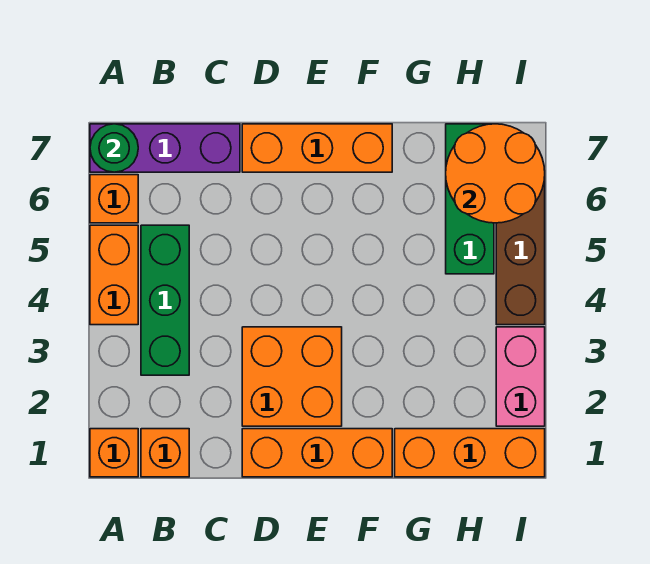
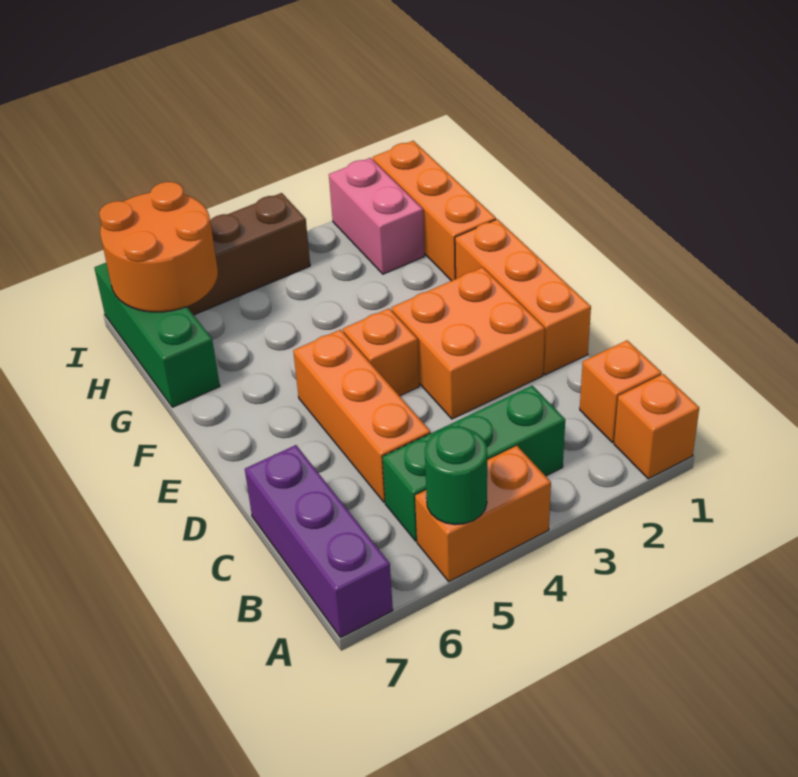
orange brick A6 level 1 -> orange brick E4 level 1
green round brick A7 level 2 -> green round brick A5 level 2
orange brick D7:F7 level 1 -> orange brick C5:E5 level 1
green brick H5:H7 level 1 -> green brick G7:I7 level 1
pink brick I2:I3 level 1 -> pink brick H2:I2 level 1

